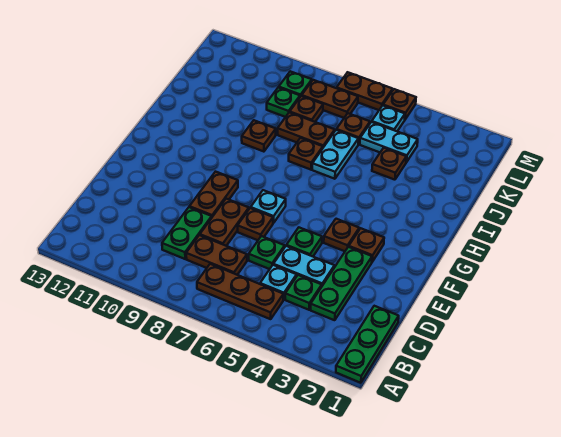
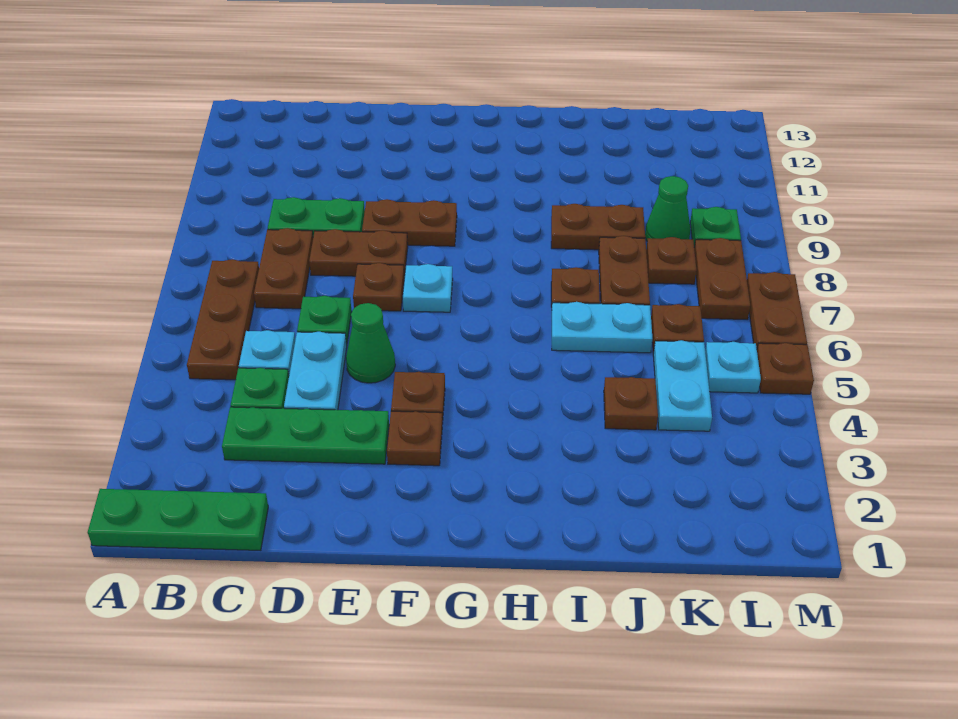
green plate E5 level 1 -> green cone E5 level 1
brown plate I9 level 1 -> brown plate I9:J9 level 1
green plate K9 level 1 -> green cone K9 level 1

